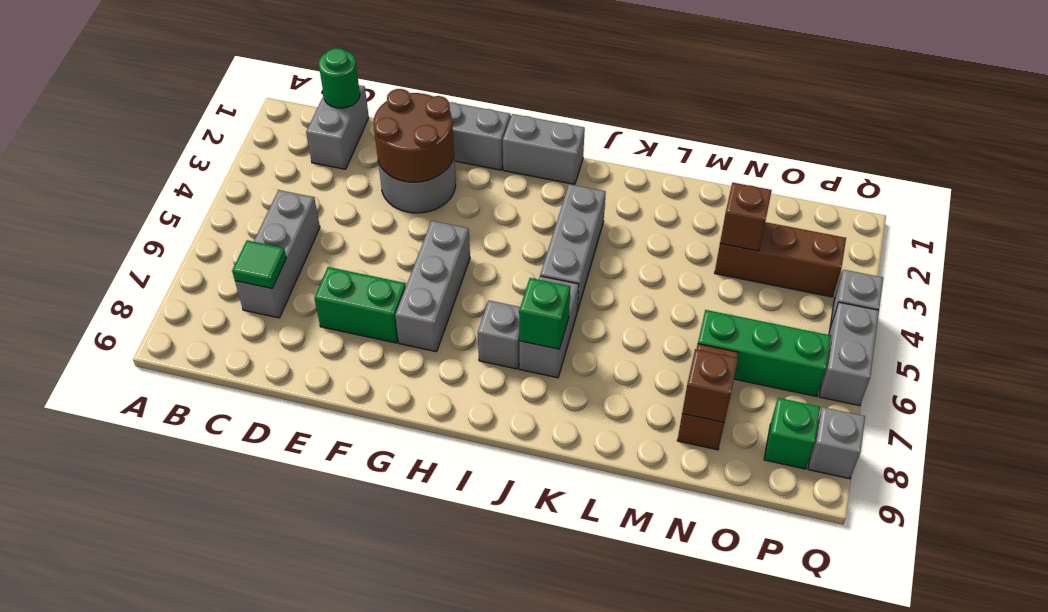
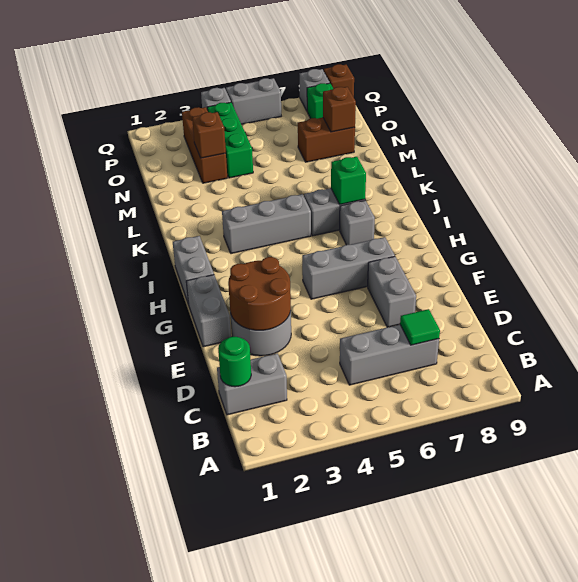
green brick E7:F7 level 1 -> grey brick E7:F7 level 1
green brick N6:P6 level 1 -> green brick N4:P4 level 1
none -> brown brick Q9 level 1

